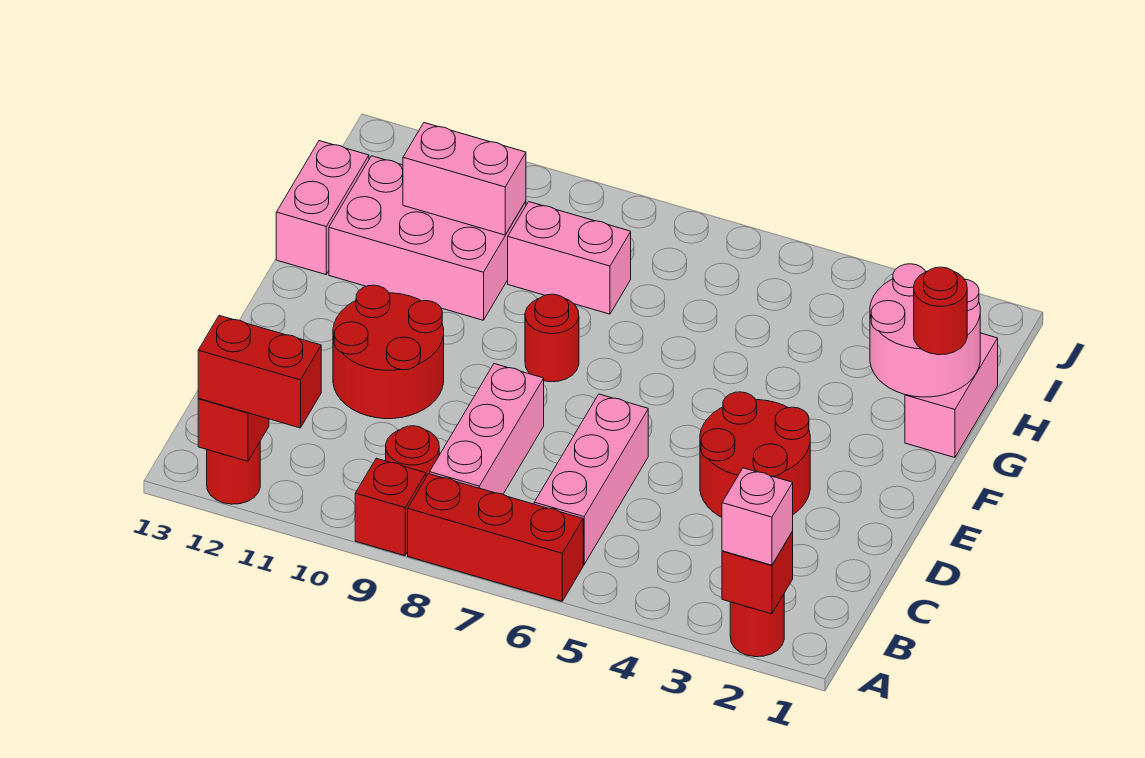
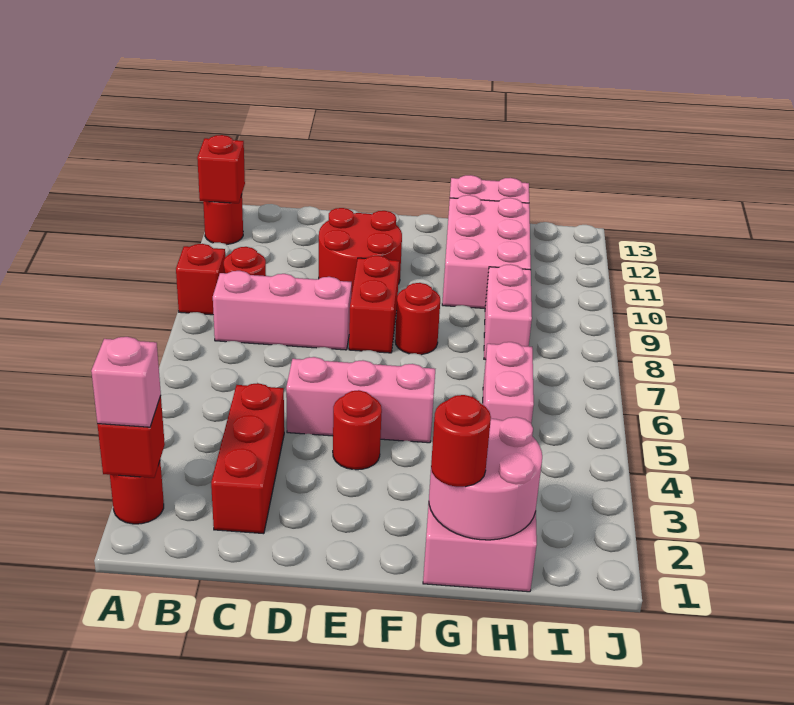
red brick A6:A8 level 1 -> red brick C2:C4 level 1
red brick A11:A12 level 3 -> red brick E8:E9 level 1
pink brick B6:D6 level 1 -> pink brick D5:F5 level 1
red round brick D3:E4 level 1 -> red round brick E4 level 1
pink brick H10:H11 level 2 -> pink brick H5:H6 level 1

